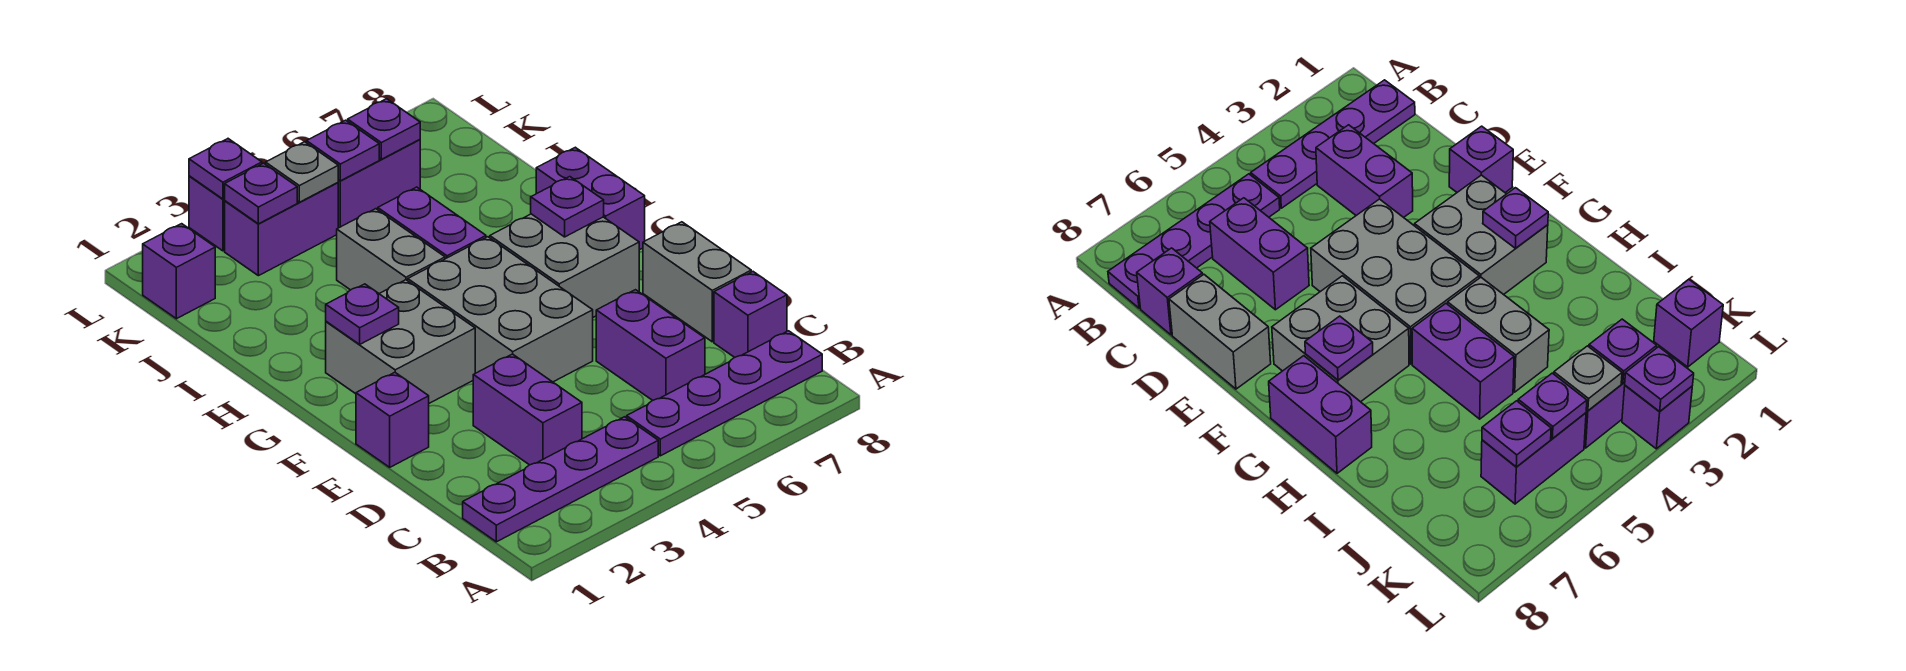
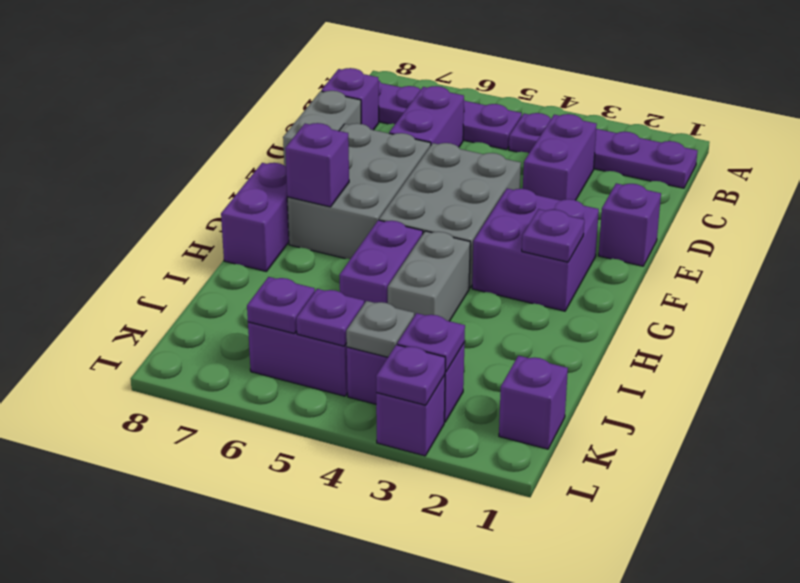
grey brick F2:G3 level 1 -> purple brick F2:G3 level 1
grey brick F6:G7 level 1 -> grey brick E6:G7 level 1
purple plate G7 level 2 -> purple brick G7 level 2

